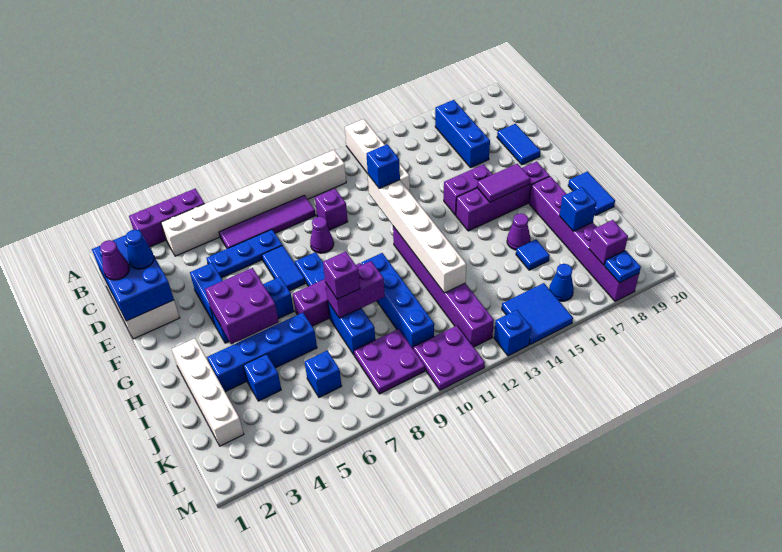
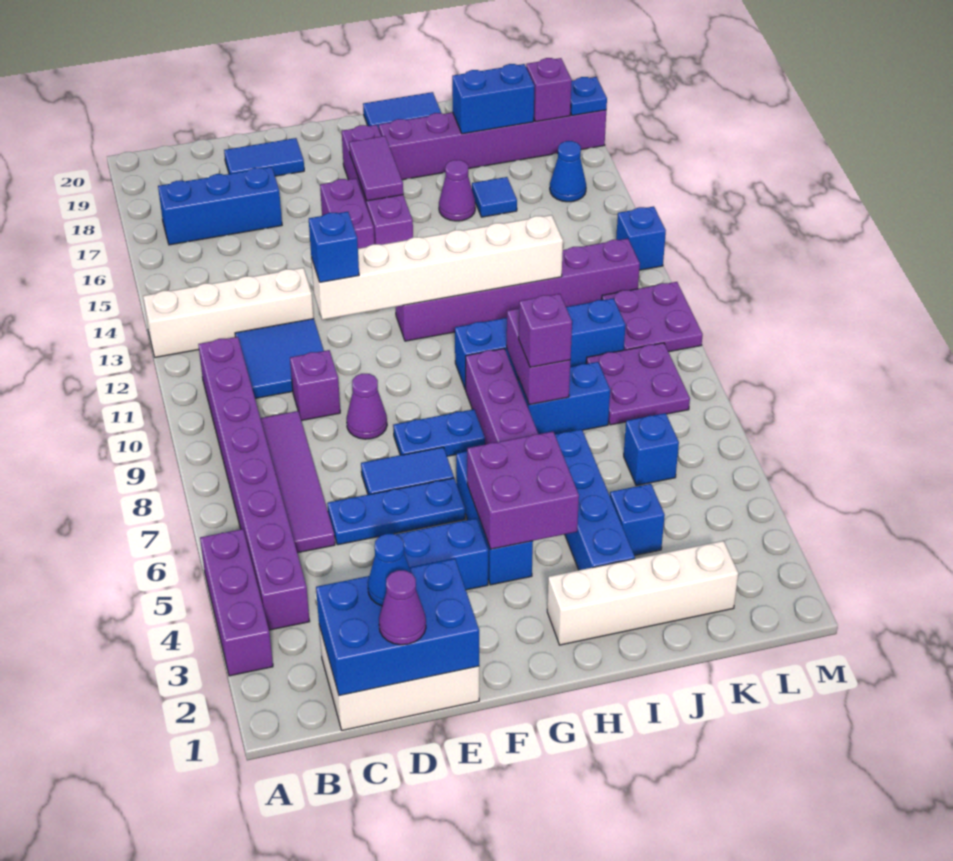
white brick B4:B11 level 1 -> purple brick B4:B11 level 1
blue plate D5:D7 level 1 -> blue plate D6:F6 level 1
blue brick J18 level 2 -> blue brick J18:K18 level 2
blue tile L14:M15 level 1 -> blue tile C11:D12 level 1

